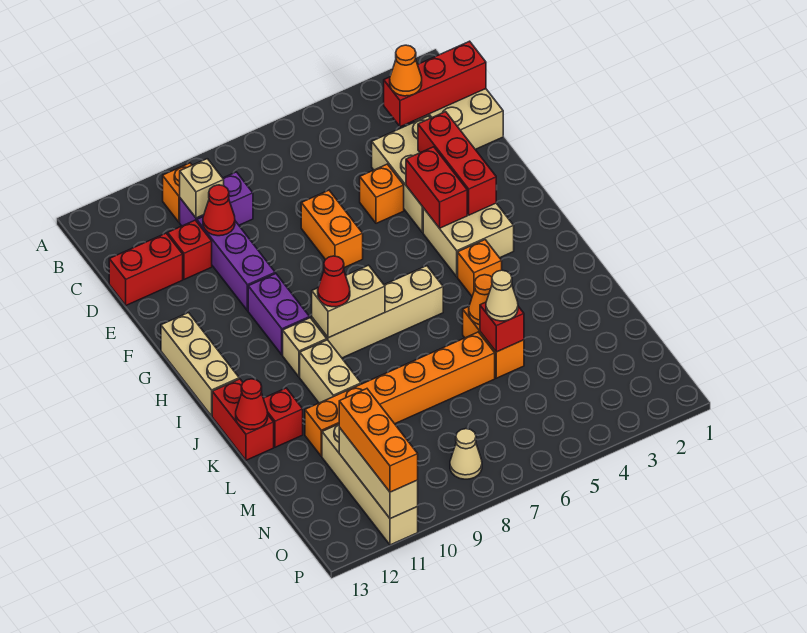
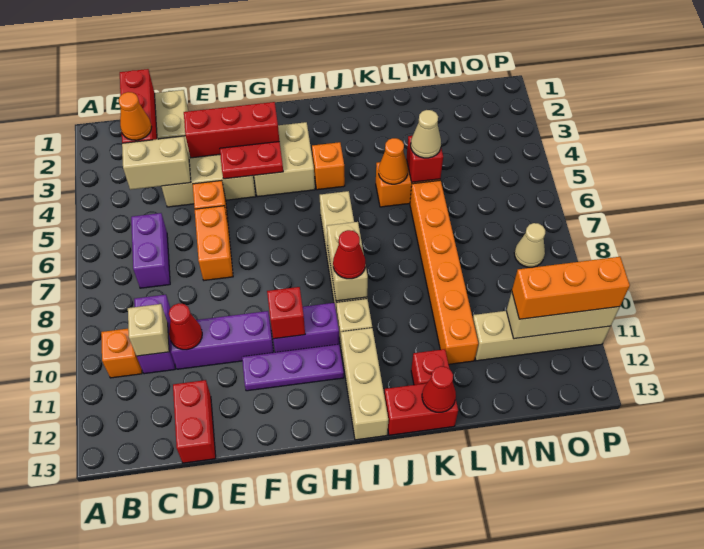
none -> purple brick C6:C7 level 1
red brick D11 level 1 -> red brick G10 level 2
orange brick E7:F7 level 1 -> orange brick E6:E7 level 1
red brick F4:G4 level 2 -> red plate F4:G4 level 2
none -> purple plate F11:H11 level 1
tan brick G13:I13 level 1 -> tan brick I11:I13 level 1
tan brick J10:K10 level 1 -> tan brick C4:D4 level 2

